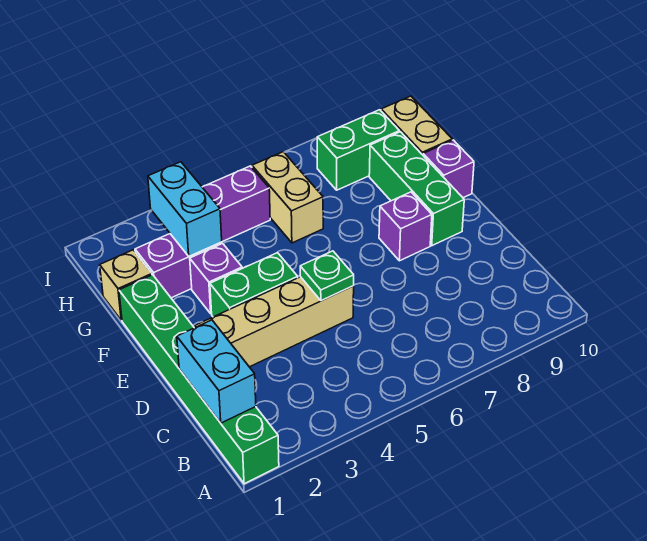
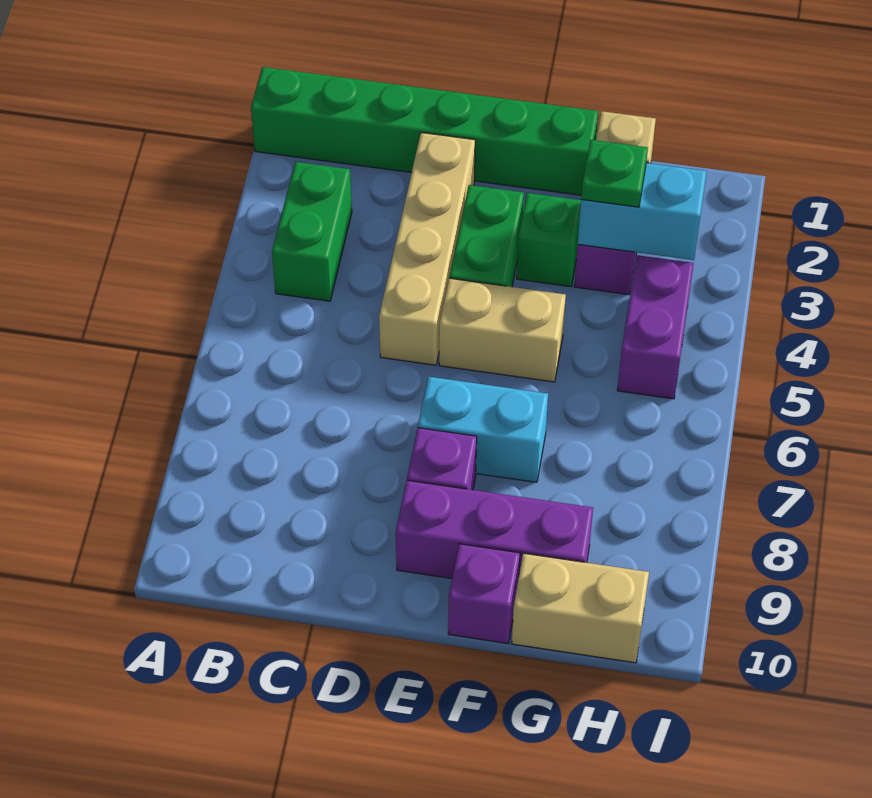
cyan brick B1:C1 level 2 -> cyan brick E7:F7 level 1
green plate D5 level 2 -> green plate G3 level 3
green brick E9:G9 level 1 -> purple brick E9:G9 level 1
purple brick F3 level 1 -> green brick F3 level 1
tan brick G6:H6 level 1 -> tan brick E5:F5 level 1
green brick H8:H9 level 1 -> green brick B3:B4 level 1

